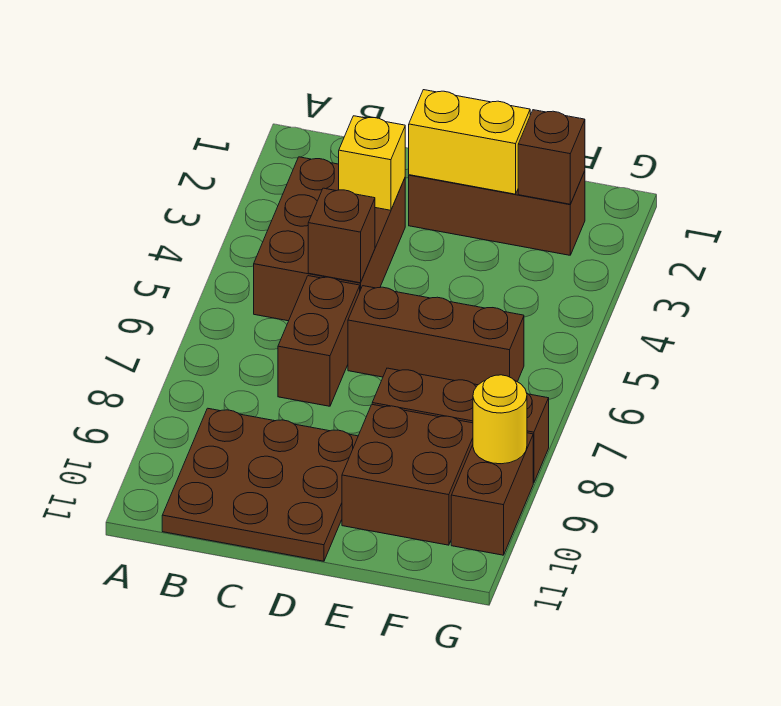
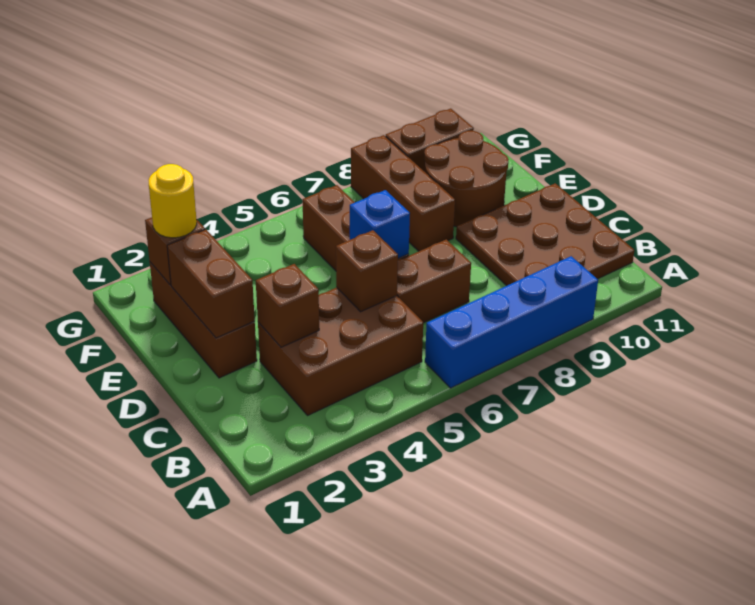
none -> blue brick A6:A9 level 1
yellow brick C3 level 2 -> brown brick C3 level 2
yellow brick D2:E2 level 2 -> brown brick D2:E2 level 2
none -> blue brick D6 level 2
brown brick E9:F10 level 1 -> brown round brick E9:F10 level 1
yellow round brick G9 level 2 -> yellow round brick F2 level 3

